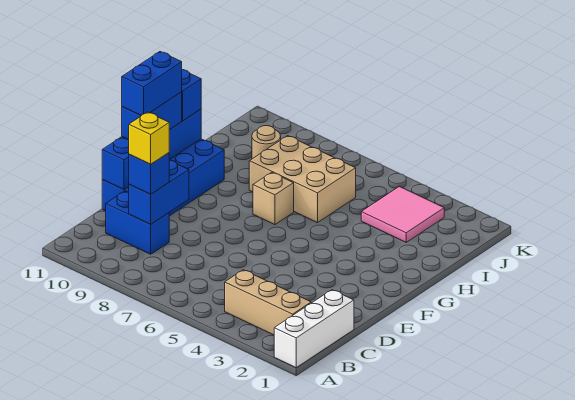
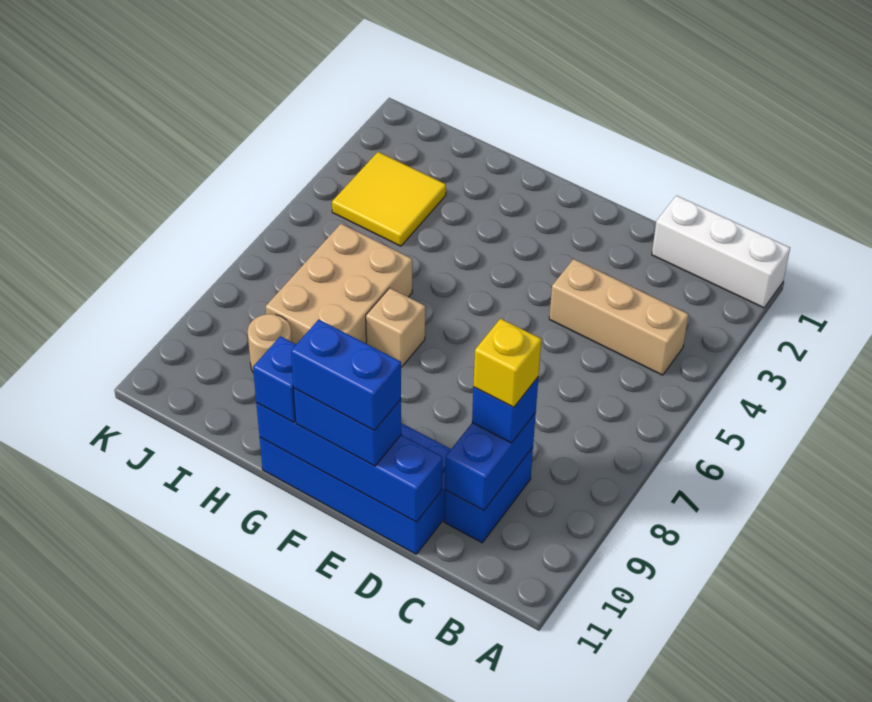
tan brick B2:B4 level 1 -> tan brick B4:D4 level 1
blue brick C9:D9 level 2 -> blue brick C9:C10 level 2
pink tile I3:J4 level 1 -> yellow tile I3:J4 level 1

